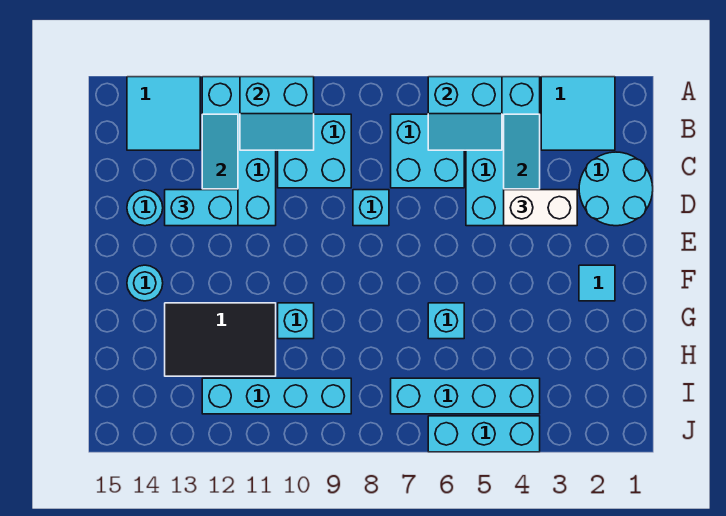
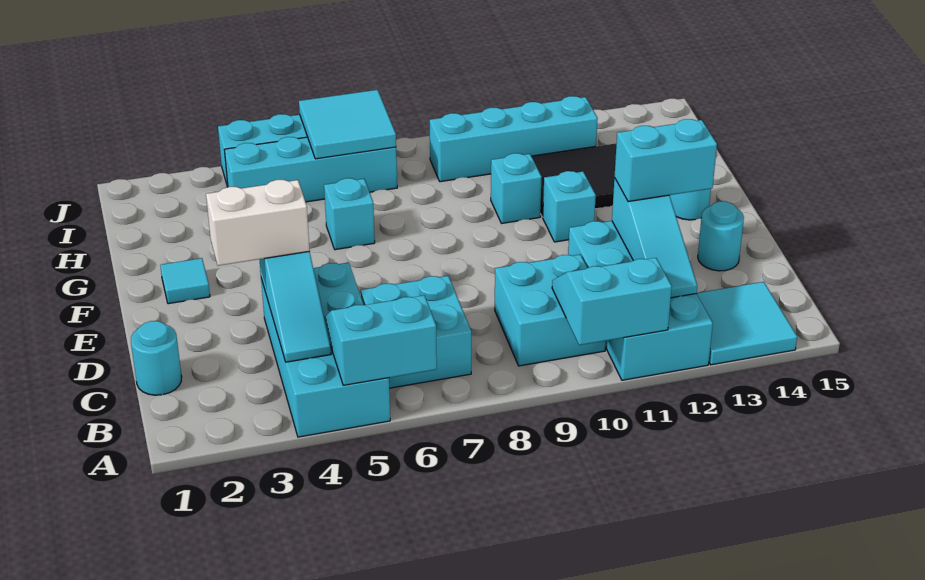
cyan tile A2:B3 level 1 -> cyan tile I6:J7 level 2
cyan round brick C1:D2 level 1 -> cyan round brick C1 level 1
cyan brick D8 level 1 -> cyan brick F11 level 1

